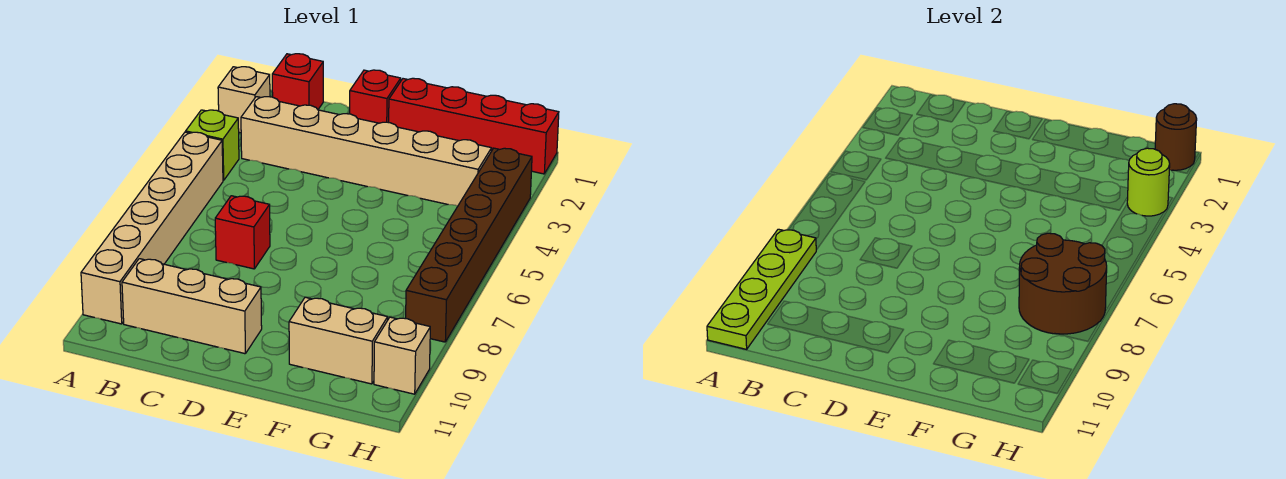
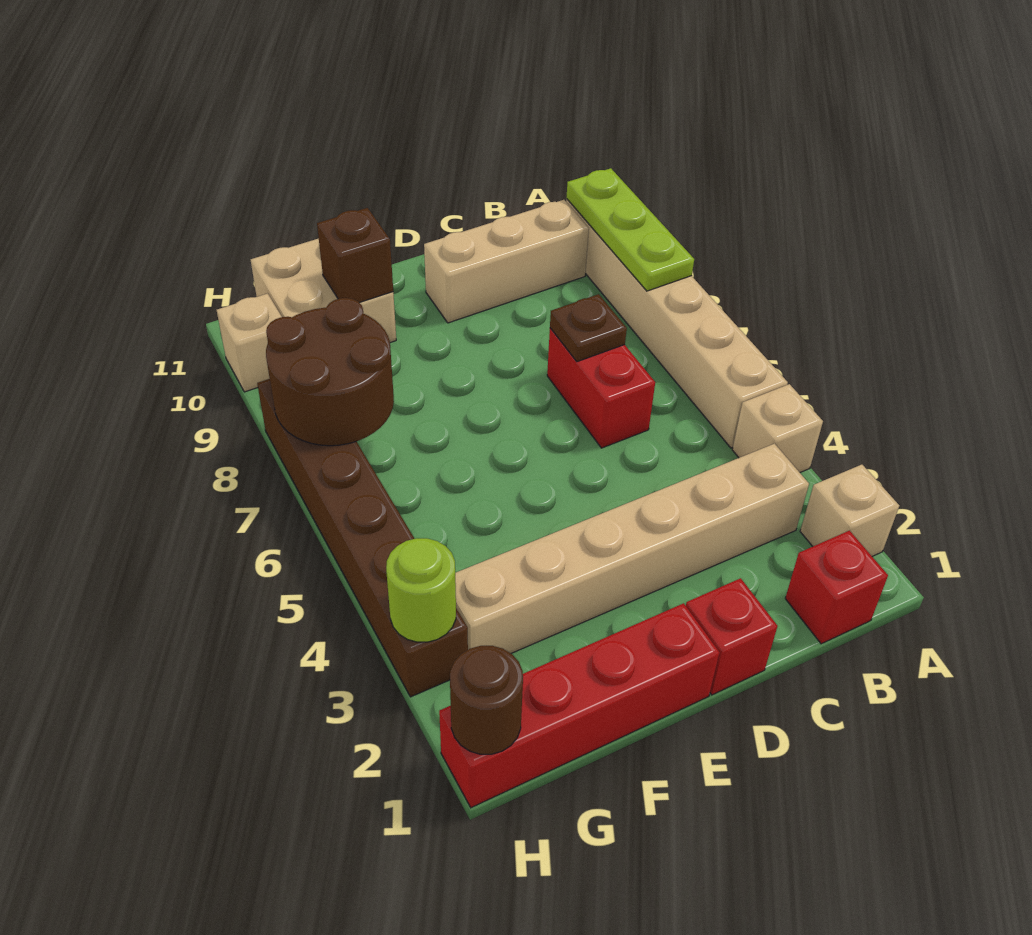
lime brick A4 level 1 -> tan brick A4 level 1
lime plate A8:A11 level 2 -> lime plate A8:A10 level 2
red brick C7 level 1 -> red brick C6:C7 level 1
none -> brown plate C7 level 2
tan brick F10:G10 level 1 -> tan brick F10:G11 level 1
none -> brown brick F10 level 2

